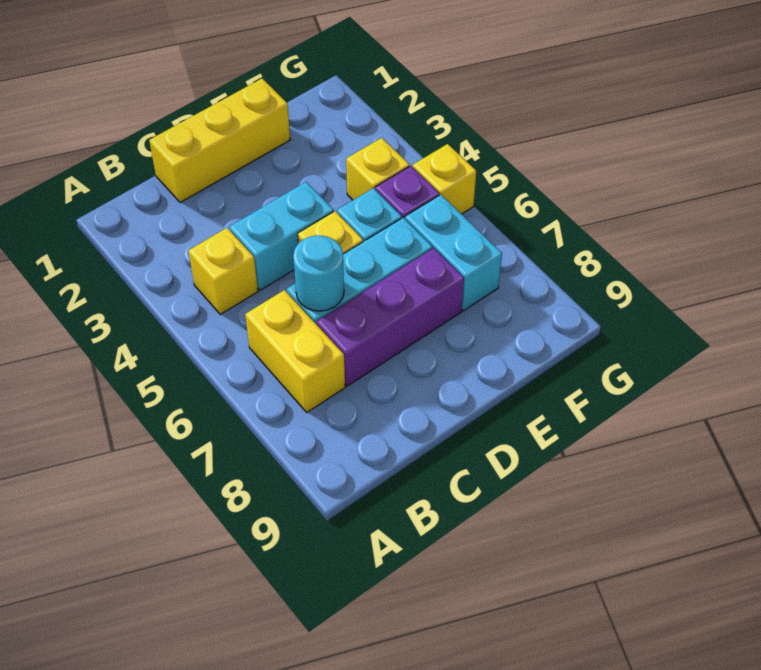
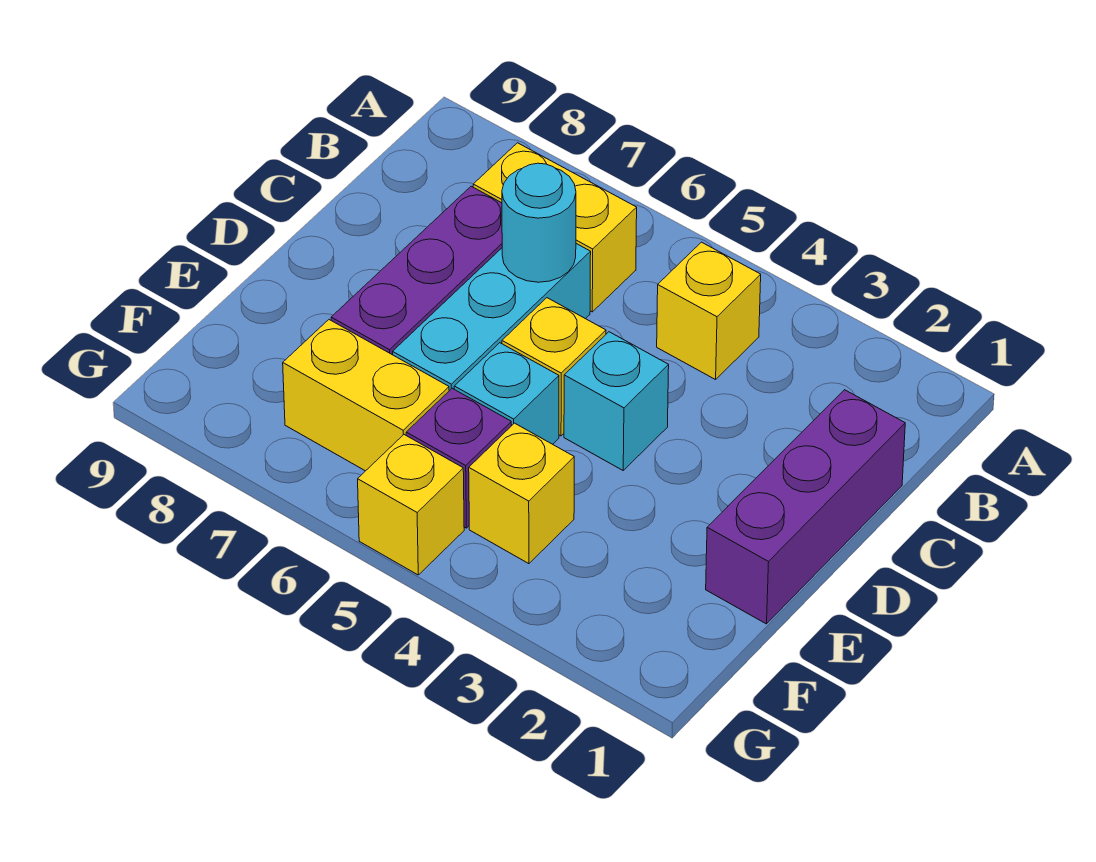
yellow brick C1:E1 level 1 -> purple brick C1:E1 level 1
cyan brick C4:D4 level 1 -> cyan brick D4 level 1
cyan brick F6:F7 level 1 -> yellow brick F6:F7 level 1

